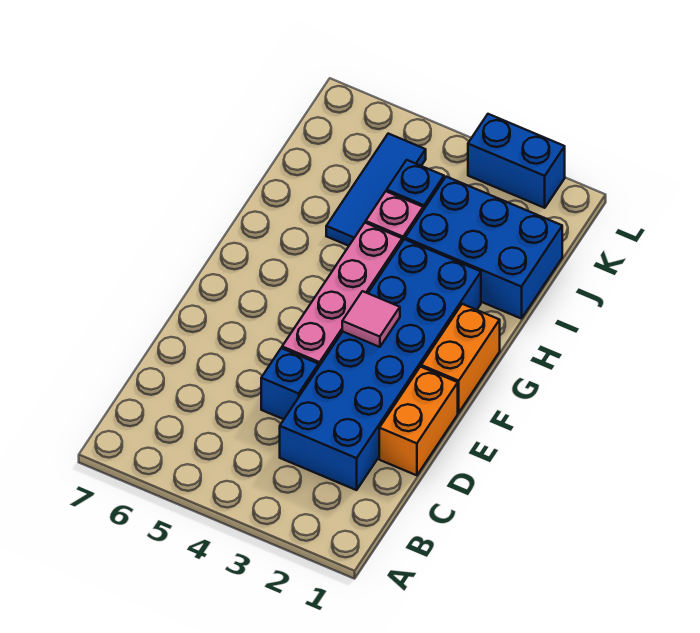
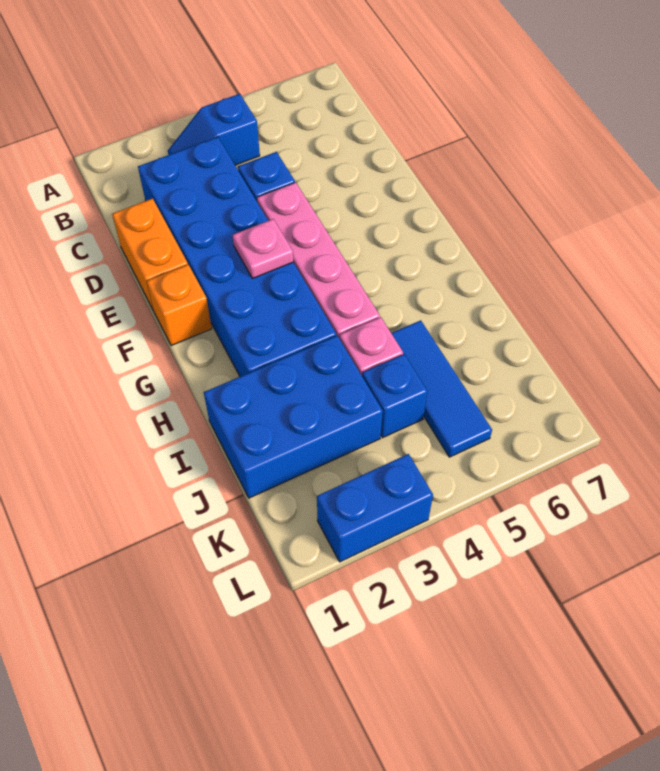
none -> blue slope B3:B4 level 1 top 4
orange brick F1:G1 level 1 -> orange brick F1 level 1
pink tile F3 level 2 -> pink plate F3 level 2

